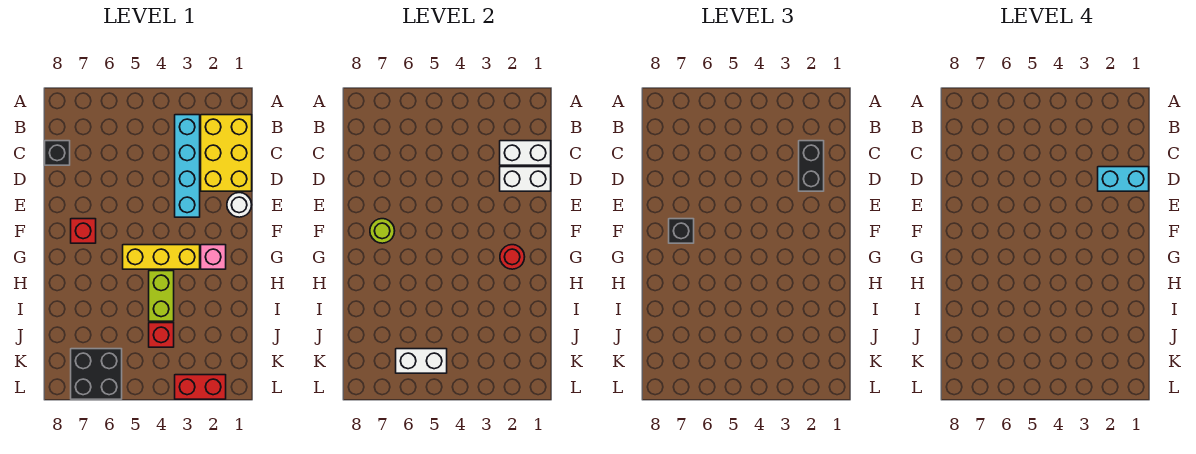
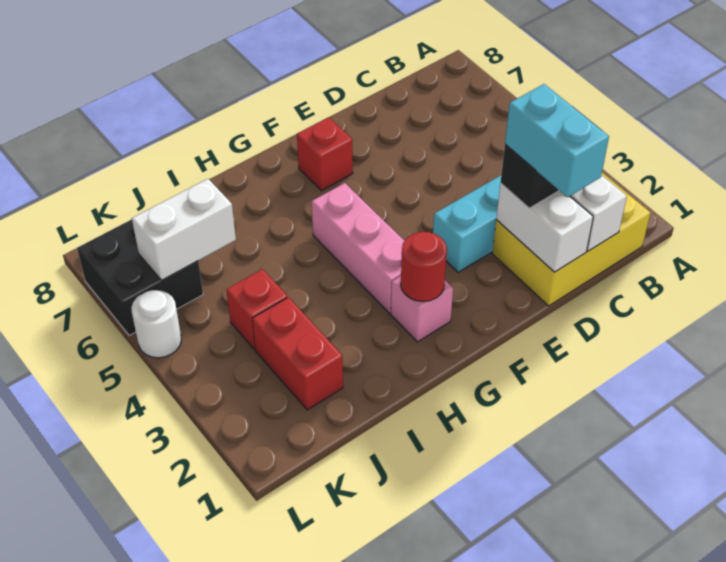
black brick C8 level 1 -> none
white round brick E1 level 1 -> white round brick L5 level 1
lime round brick F7 level 2 -> none
black brick F7 level 3 -> none
yellow brick G3:G5 level 1 -> pink brick G3:G5 level 1
lime brick H4:I4 level 1 -> none
white brick K5:K6 level 2 -> white brick J6:K6 level 2
red brick L2:L3 level 1 -> red brick J2:J3 level 1

